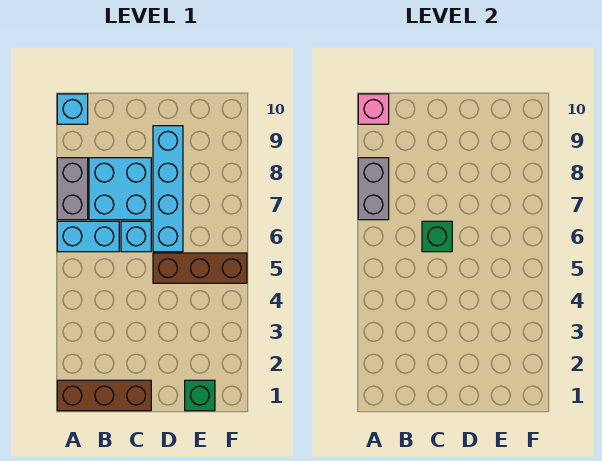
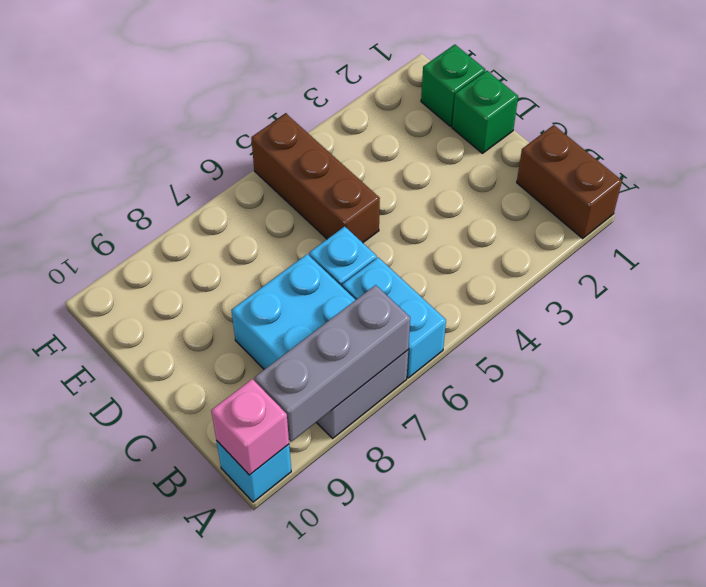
brown brick A1:C1 level 1 -> brown brick A1:B1 level 1
grey brick A7:A8 level 2 -> grey brick A7:A9 level 2
green brick C6 level 2 -> green brick D1 level 1
cyan brick D6:D9 level 1 -> none

